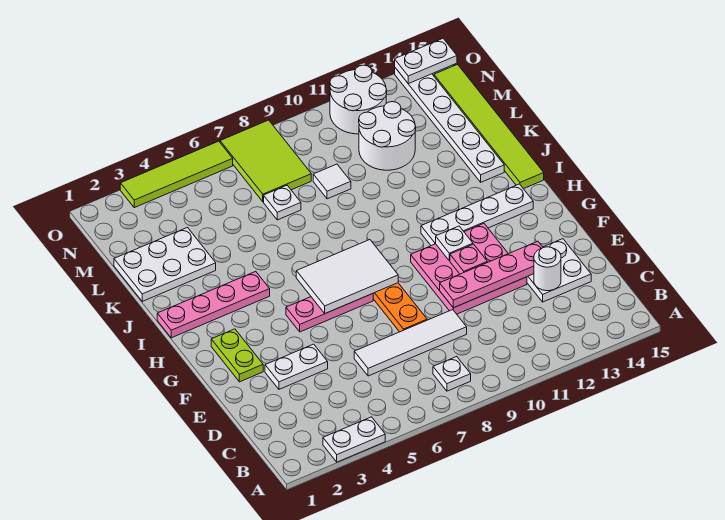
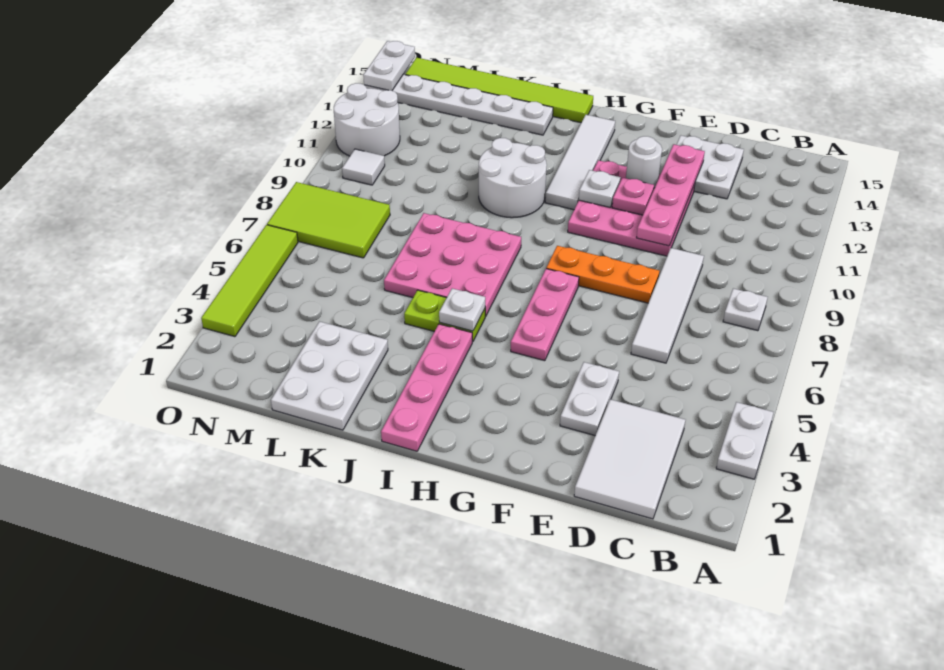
white round brick D13 level 2 -> white round brick F12 level 2
lime plate F2:G2 level 1 -> lime plate I5:J5 level 1
white tile G6:H8 level 2 -> white tile C1:D3 level 1
white plate H11:H14 level 1 -> white tile H11:H14 level 1
none -> pink plate I6:K8 level 1
white plate L7 level 1 -> white plate I5 level 2
white tile L9 level 1 -> white tile N10 level 1
white round brick L11:M12 level 1 -> white round brick I10:J11 level 1

